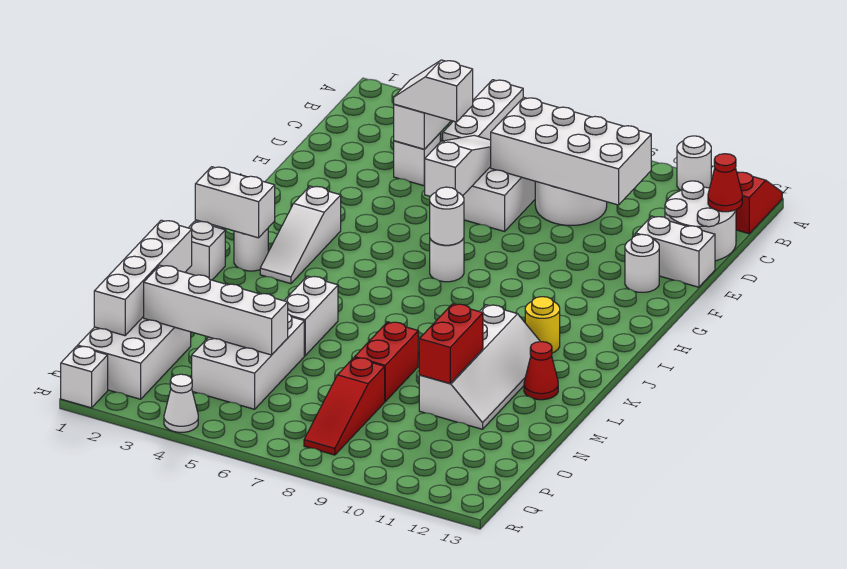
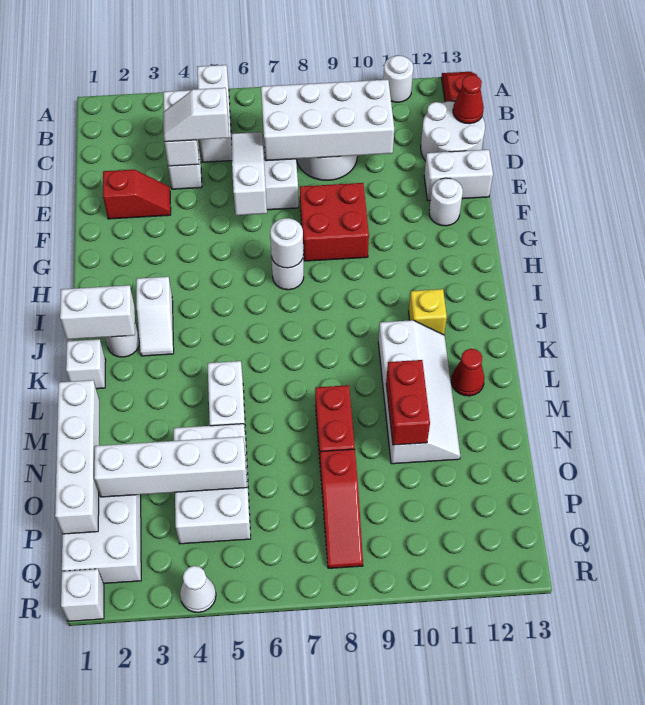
none -> red slope E2:E3 level 1 top 2
none -> red brick F8:G9 level 1
white slope H3:J3 level 1 top H -> white slope I3:J3 level 1 top I
yellow round brick J11 level 1 -> yellow brick J11 level 1

